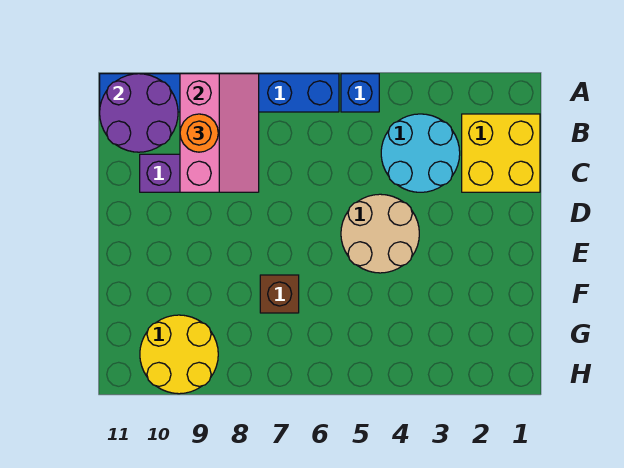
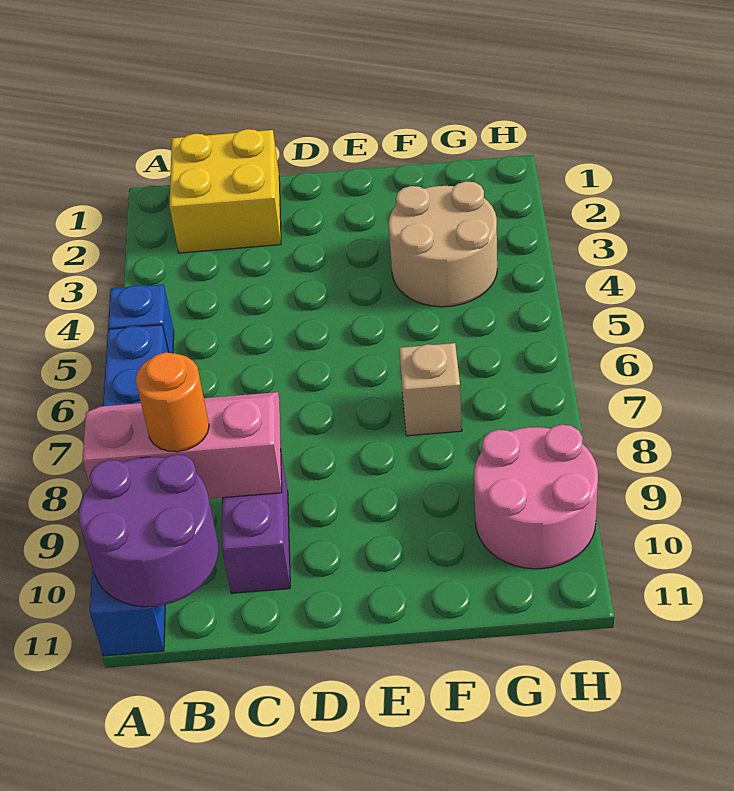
cyan round brick B3:C4 level 1 -> none
tan round brick D4:E5 level 1 -> tan round brick F3:G4 level 1
brown brick F7 level 1 -> tan brick F7 level 1
yellow round brick G9:H10 level 1 -> pink round brick G9:H10 level 1

